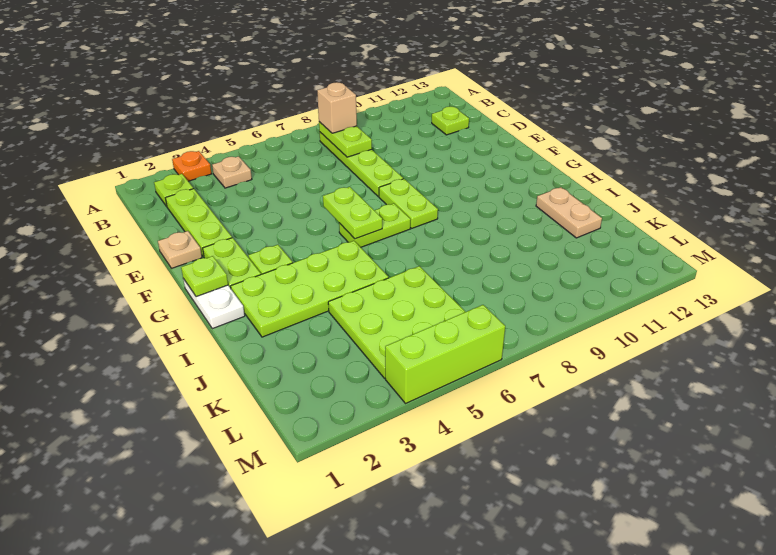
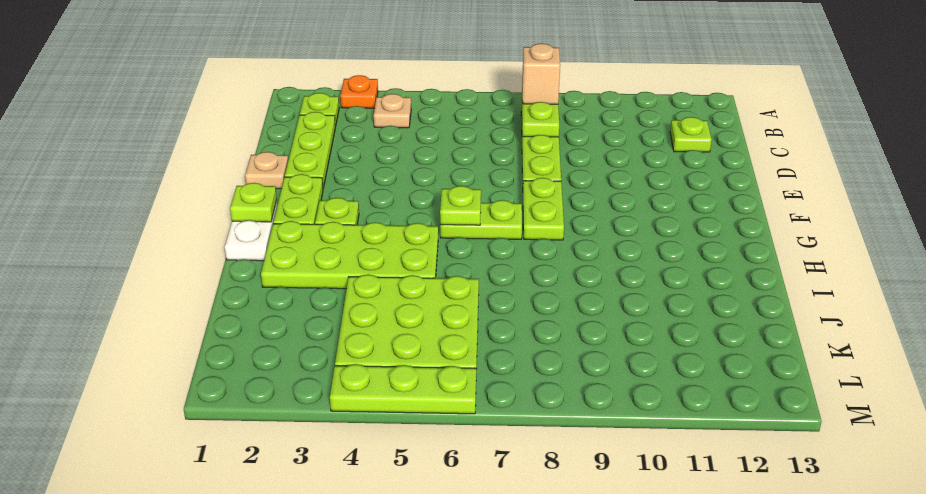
lime plate F6:G6 level 2 -> lime plate G6 level 2
tan plate I12:J12 level 1 -> none
lime brick M4:M6 level 1 -> lime plate M4:M6 level 1

